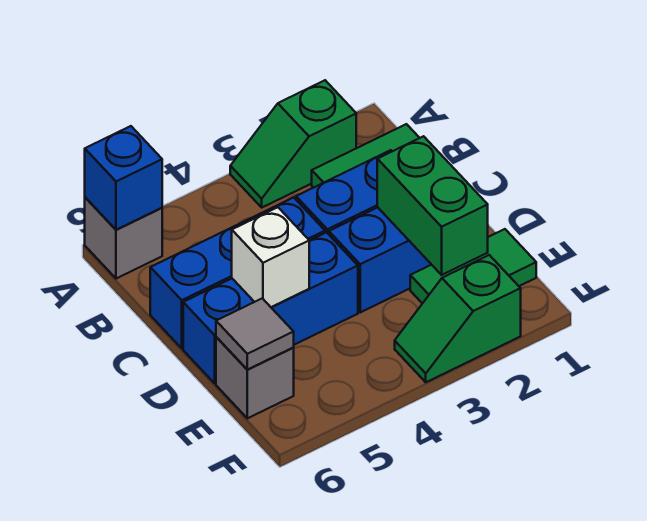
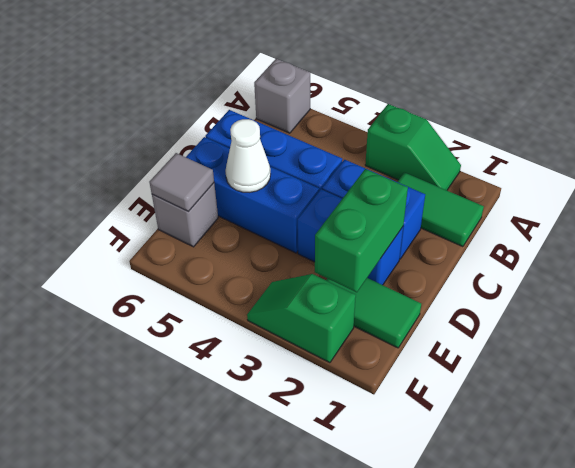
green slope A2:A3 level 1 top 2 -> green slope A2:A3 level 1 top 3
blue brick A6 level 2 -> none
white brick D5 level 2 -> white cone D5 level 2

